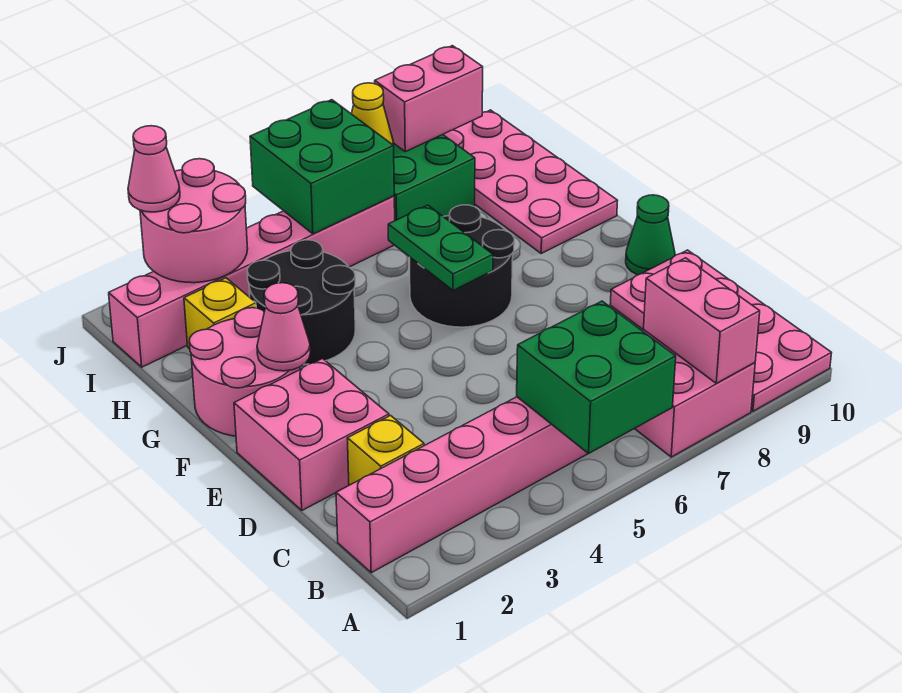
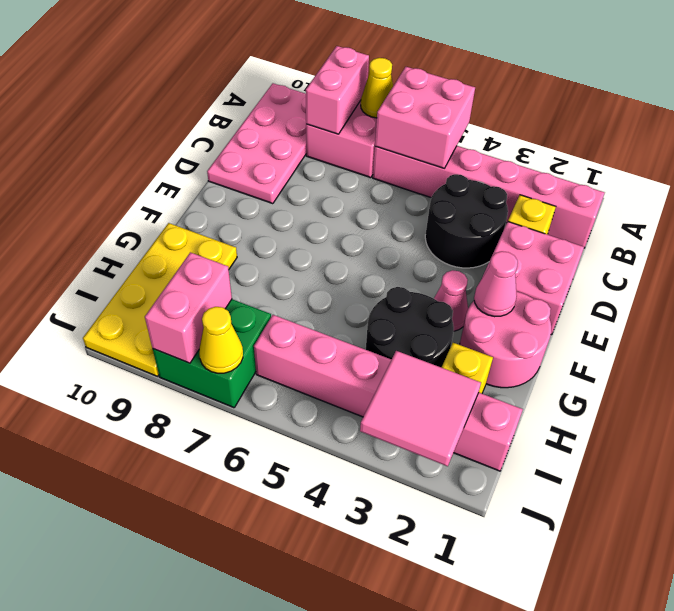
green brick A5:B6 level 2 -> pink brick A5:B6 level 2
none -> yellow cone A7 level 2
green cone E10 level 1 -> none
black round brick F6:G7 level 1 -> black round brick C3:D4 level 1
green plate F6:G6 level 2 -> none
pink plate G9:J10 level 1 -> yellow plate G9:J10 level 1
pink round brick I2:J3 level 2 -> pink tile I2:J3 level 2
green brick I5:J6 level 2 -> none
pink cone J2 level 3 -> pink cone F3 level 1
pink brick J8:J9 level 2 -> pink brick I8:J8 level 2

